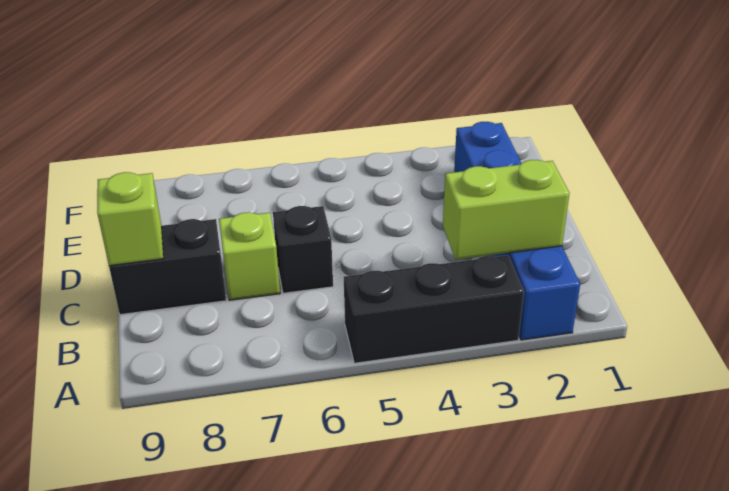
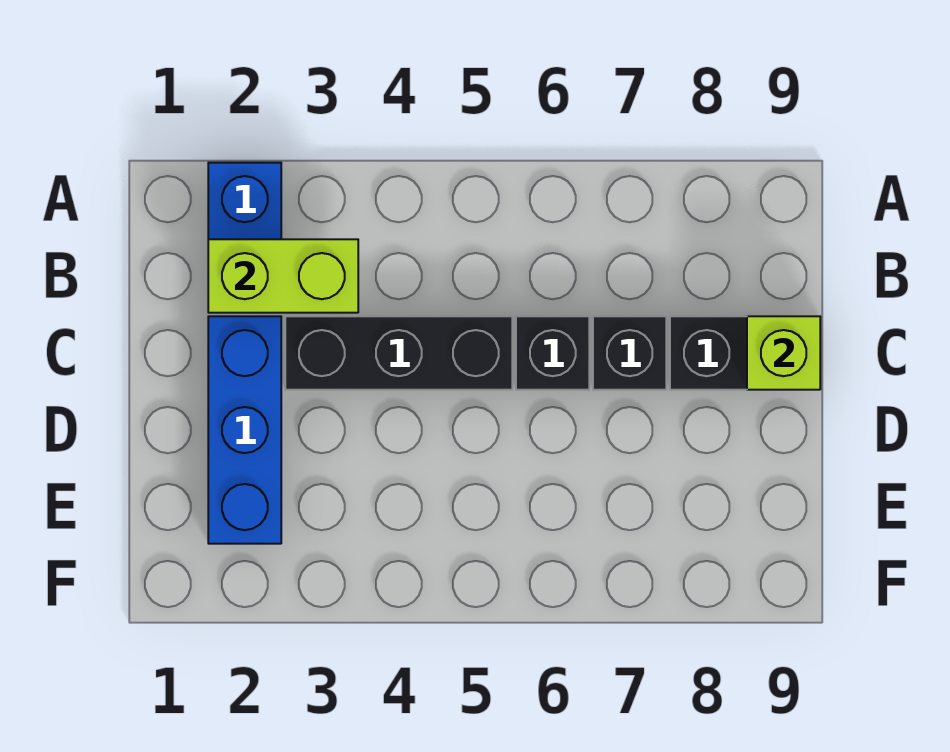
black brick A3:A5 level 1 -> black brick C3:C5 level 1
lime brick C7 level 1 -> black brick C7 level 1

